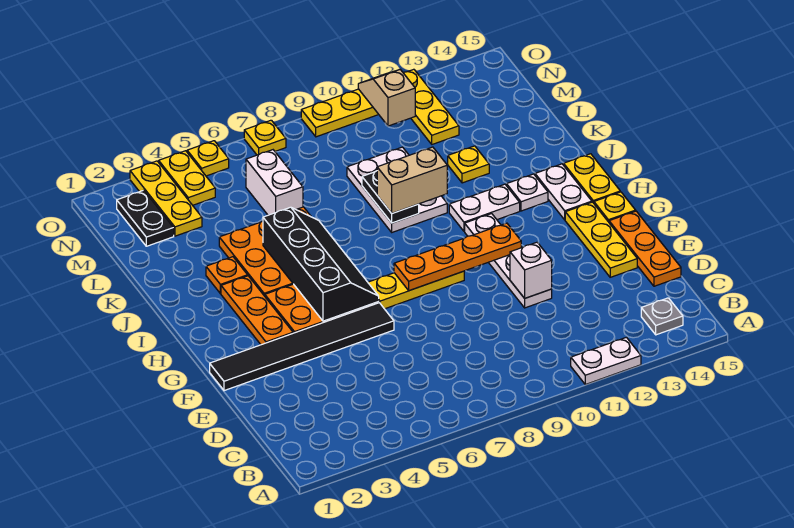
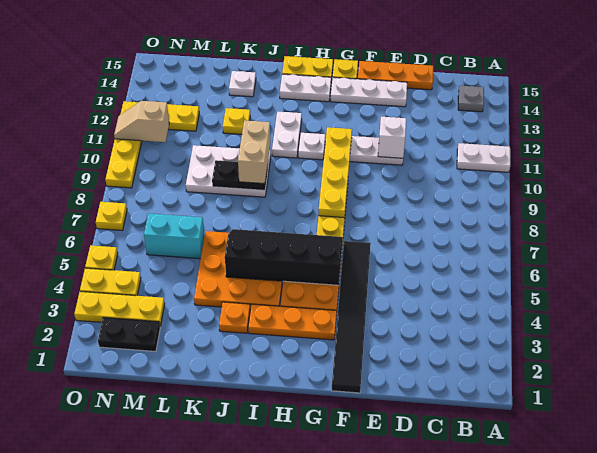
white plate A11:A12 level 1 -> white plate A11:B11 level 1
yellow plate E14:G14 level 1 -> white plate E14:G14 level 1
orange plate G8:G11 level 2 -> yellow plate G8:G11 level 2
white plate I13 level 1 -> white plate K14 level 1
white brick L6:M6 level 1 -> cyan brick L6:M6 level 1

